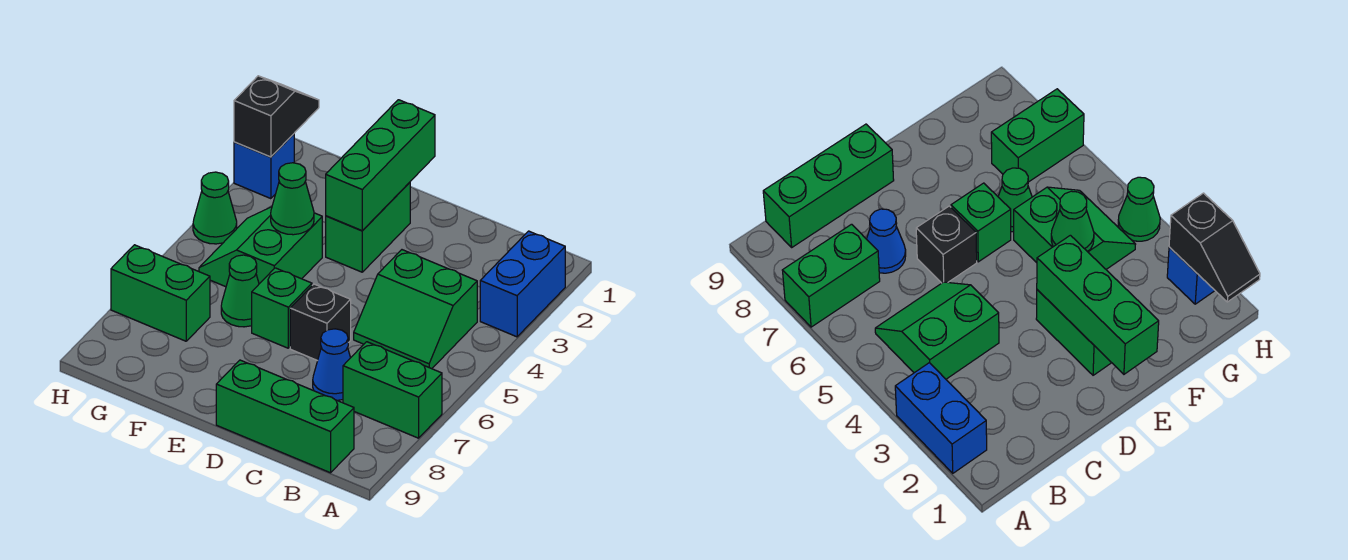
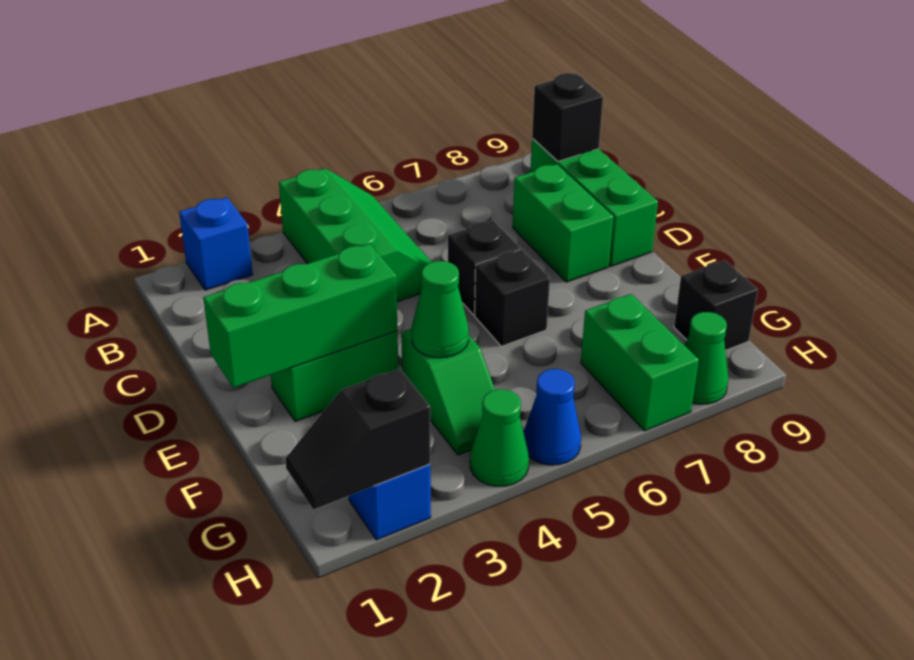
blue brick A2:A3 level 1 -> blue brick A2 level 1
green brick A7:B7 level 1 -> green brick C8:D8 level 1
green slope B4:C5 level 1 top 4 -> green slope A4:C5 level 1 top 4
none -> black brick B9 level 2
blue cone C7 level 1 -> blue cone H5 level 1
green brick E6 level 1 -> black brick E6 level 1
green slope F4:G5 level 1 top F -> green slope F4:G4 level 1 top F
green cone F6 level 1 -> green cone H8 level 1
none -> black brick G9 level 1

